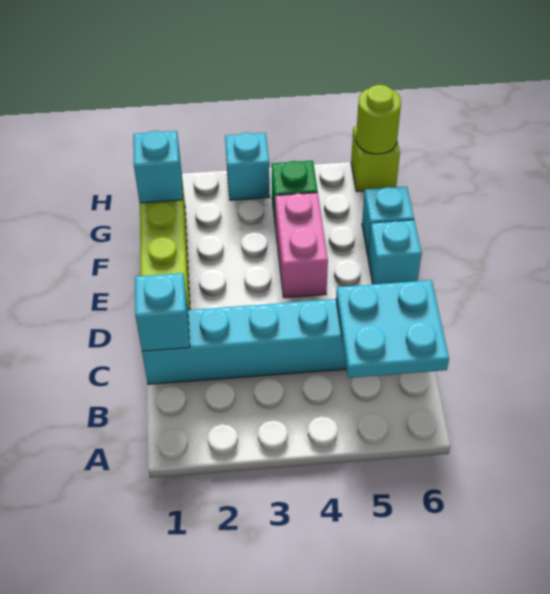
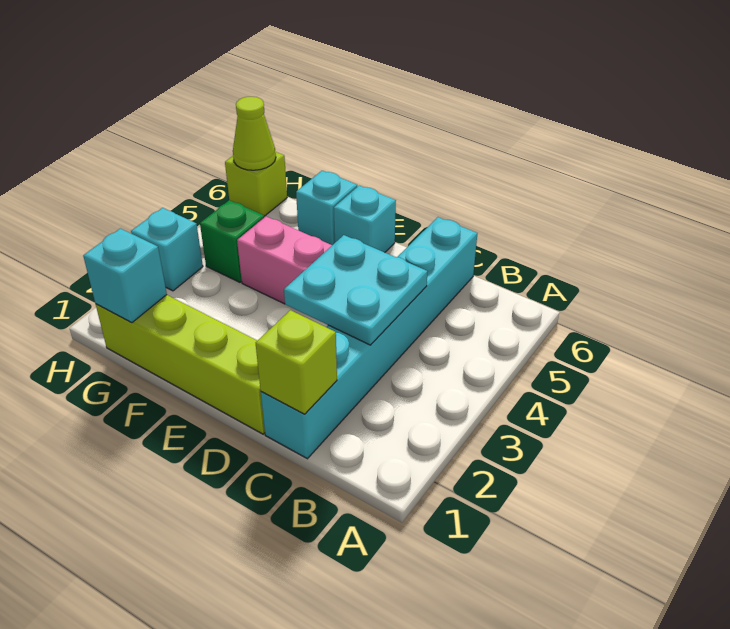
cyan plate B5:C6 level 2 -> cyan plate C3:D4 level 2
cyan brick C1 level 2 -> lime brick C1 level 2
lime round brick H6 level 2 -> lime cone H6 level 2

